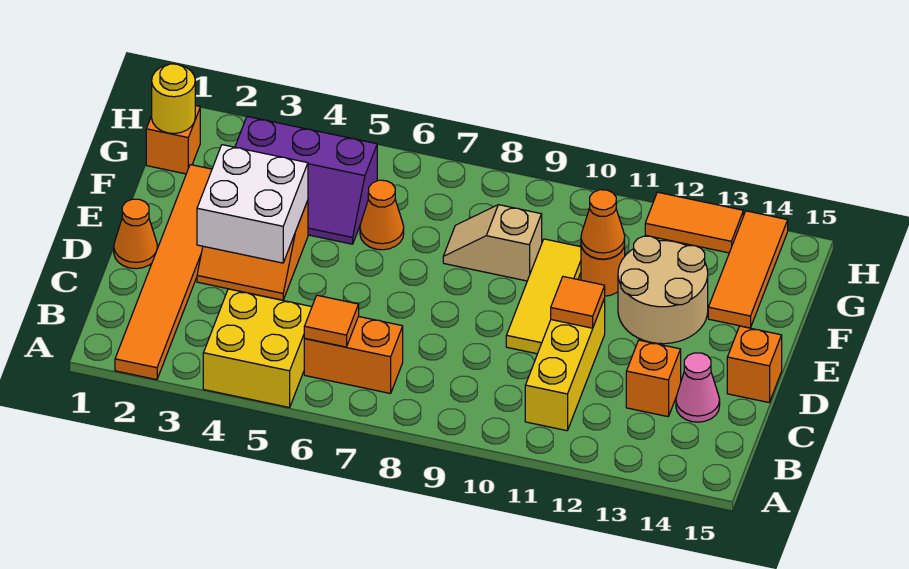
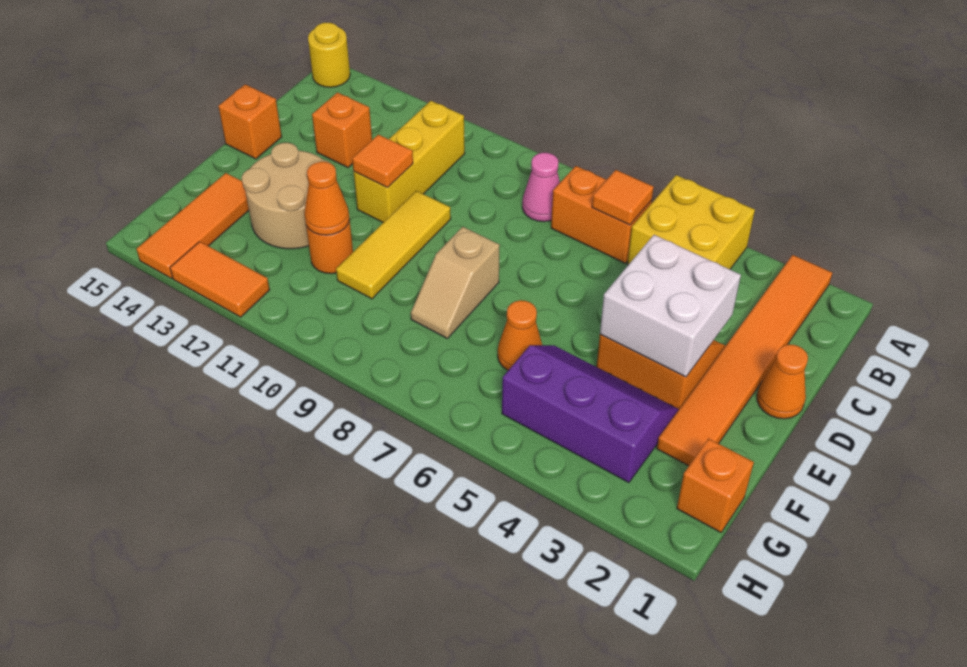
pink cone C14 level 1 -> pink cone B8 level 1
tan slope F8:F9 level 1 top 9 -> tan slope E8:F8 level 1 top E
yellow round brick G1 level 2 -> yellow round brick A15 level 1

